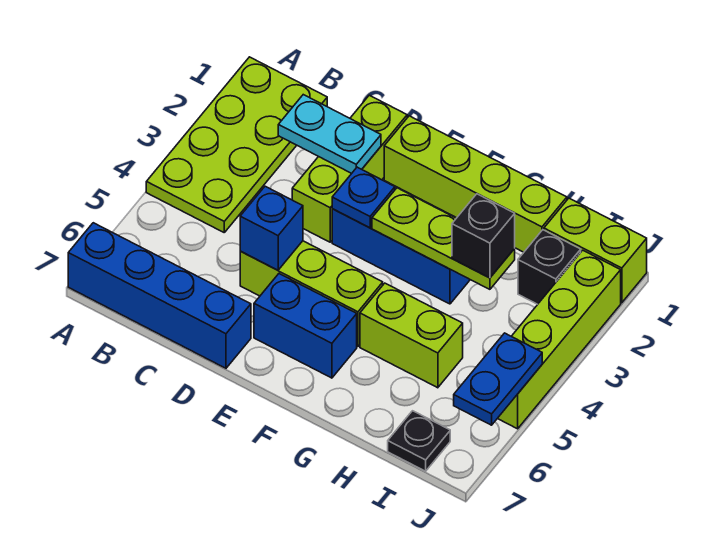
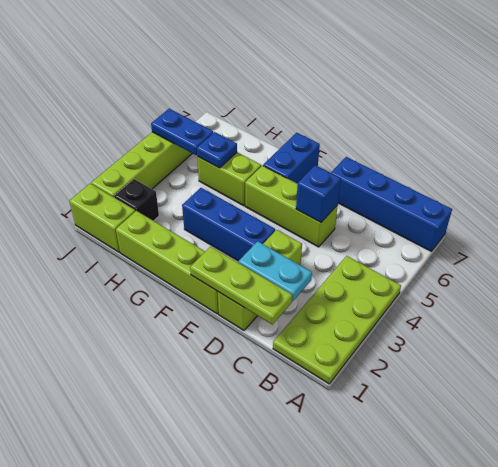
blue plate E3 level 2 -> blue plate H5 level 2
blue brick E6:F6 level 1 -> blue brick F6:F7 level 1
lime plate F3:H3 level 2 -> lime plate C1:E1 level 2
black brick H3 level 3 -> none
black plate I7 level 1 -> none
blue plate J5:J6 level 2 -> blue plate I5:J5 level 2

